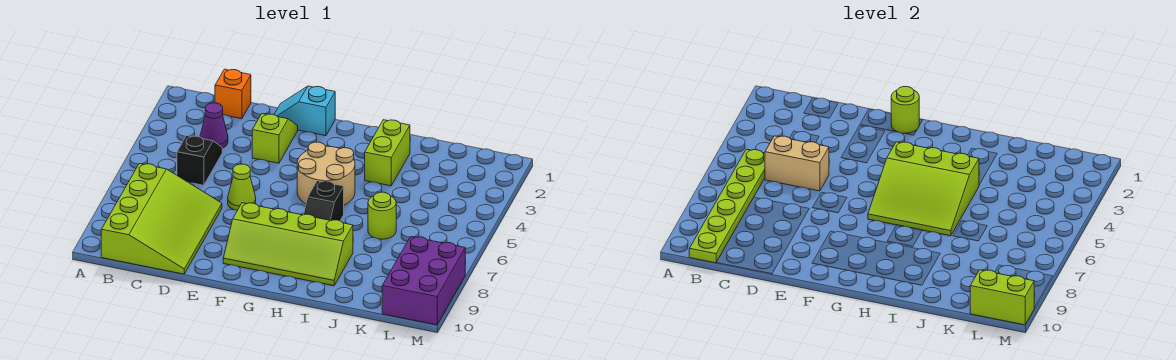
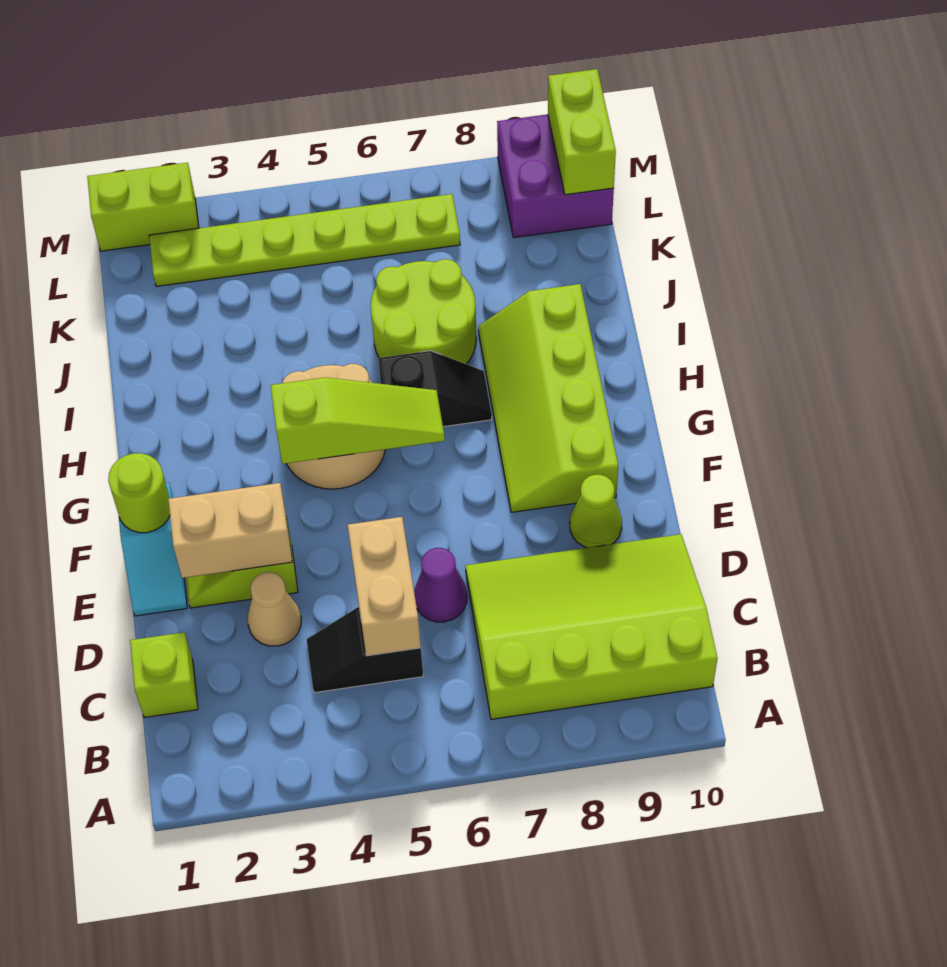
lime plate B5:B10 level 2 -> lime plate L2:L7 level 1
orange brick C1 level 1 -> lime brick C1 level 1
purple cone C3 level 1 -> purple cone D6 level 1
none -> tan cone D3 level 1
none -> tan brick E2:E3 level 2
lime cone E6 level 1 -> lime cone E9 level 1
lime slope F8:I9 level 1 top 8 -> lime slope F8:I9 level 1 top 9
lime slope G4:I6 level 2 top 4 -> lime slope G4:G6 level 2 top 4
lime brick I2:I3 level 1 -> lime brick M1:M2 level 1
lime round brick J6 level 1 -> lime round brick I6:J7 level 1
purple brick L8:M10 level 1 -> purple brick L9:M10 level 1

